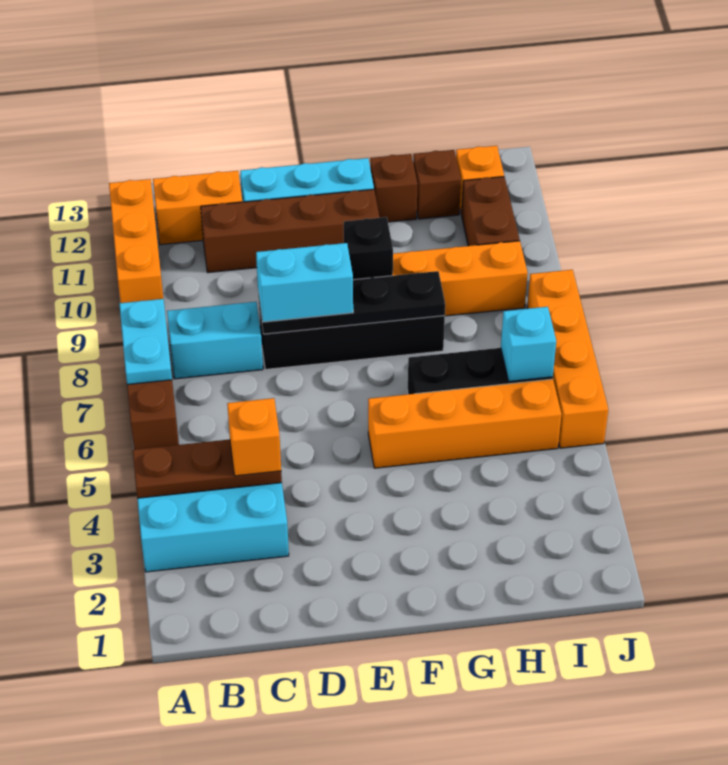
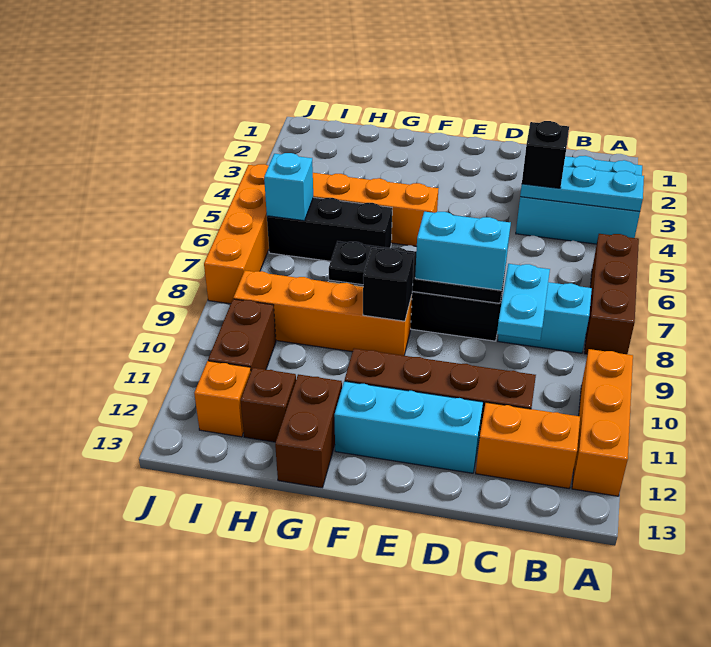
brown plate A4:C4 level 2 -> cyan plate A4:C4 level 2
cyan plate A7:A8 level 2 -> cyan plate C8:C9 level 2
orange brick C4 level 3 -> black brick C4 level 3
brown brick G12 level 1 -> brown brick G12:G13 level 1

